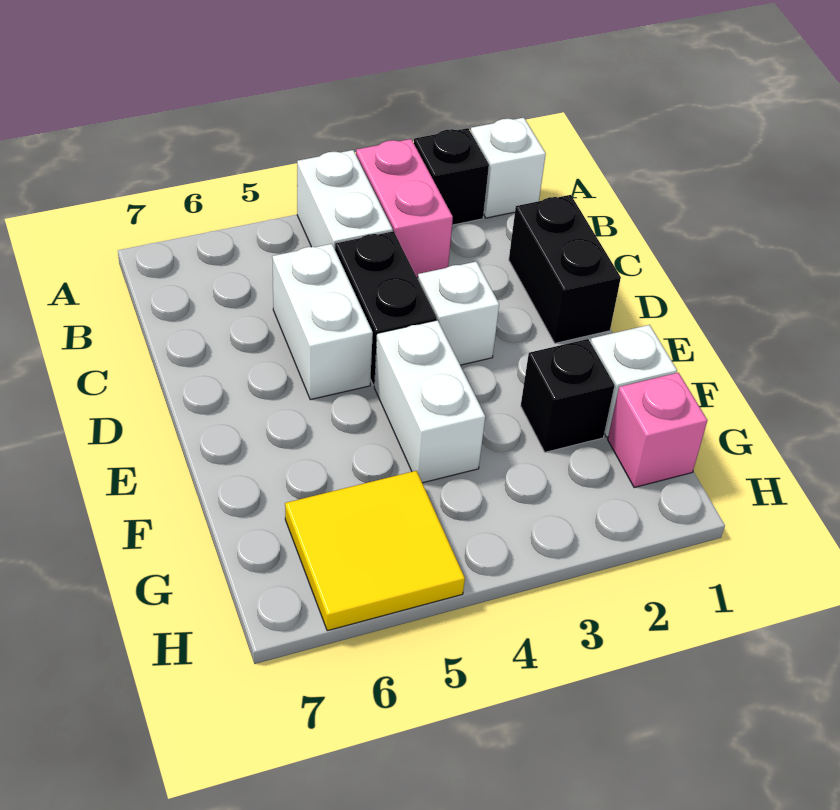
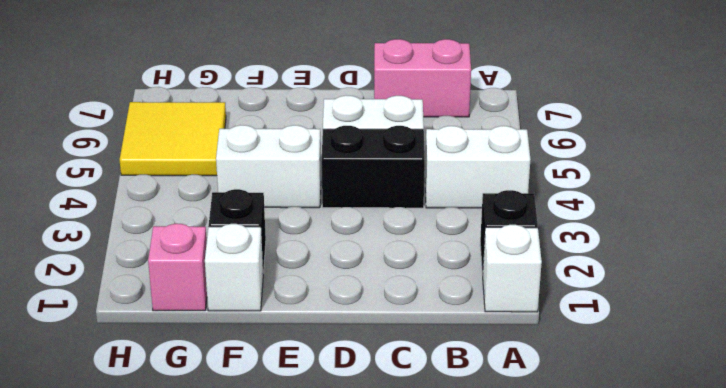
pink brick A3:B3 level 1 -> pink brick B7:C7 level 1
black brick C1:D1 level 1 -> none
white brick D3 level 1 -> none

